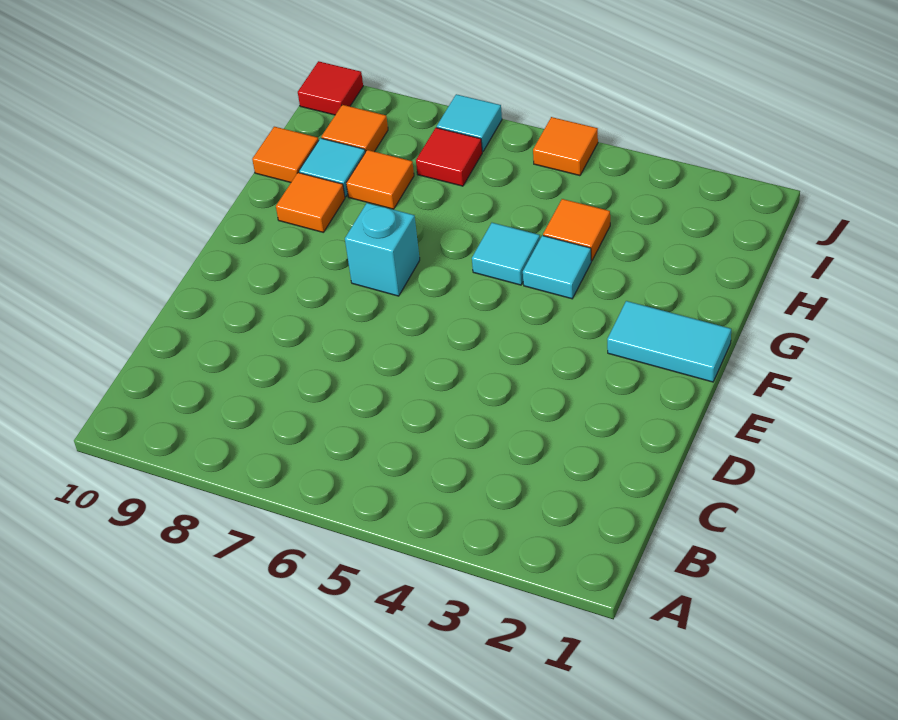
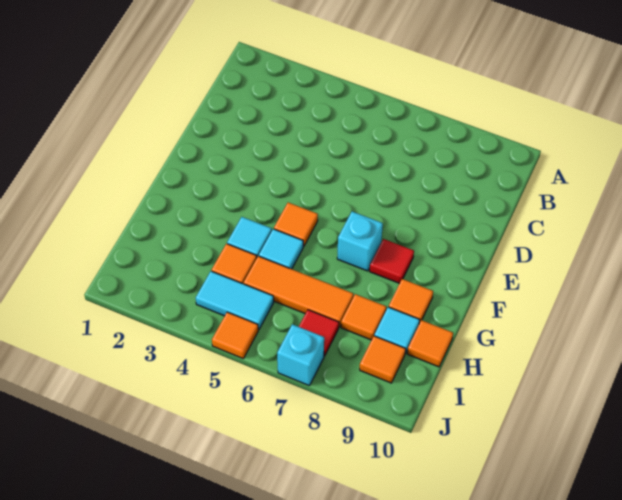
cyan tile F1:F2 level 1 -> cyan tile I4:I5 level 1
none -> orange tile F5 level 1
none -> orange tile H5:H7 level 1
cyan tile J7 level 1 -> cyan brick J7 level 1
red tile J10 level 1 -> red tile F8 level 1

